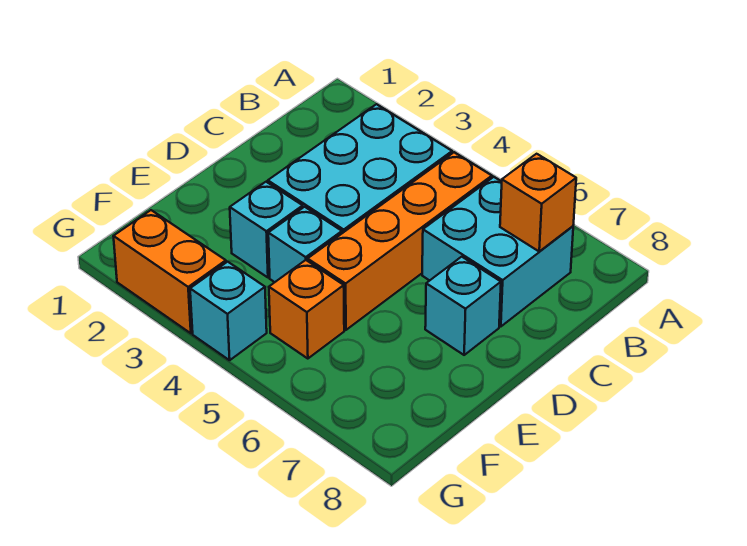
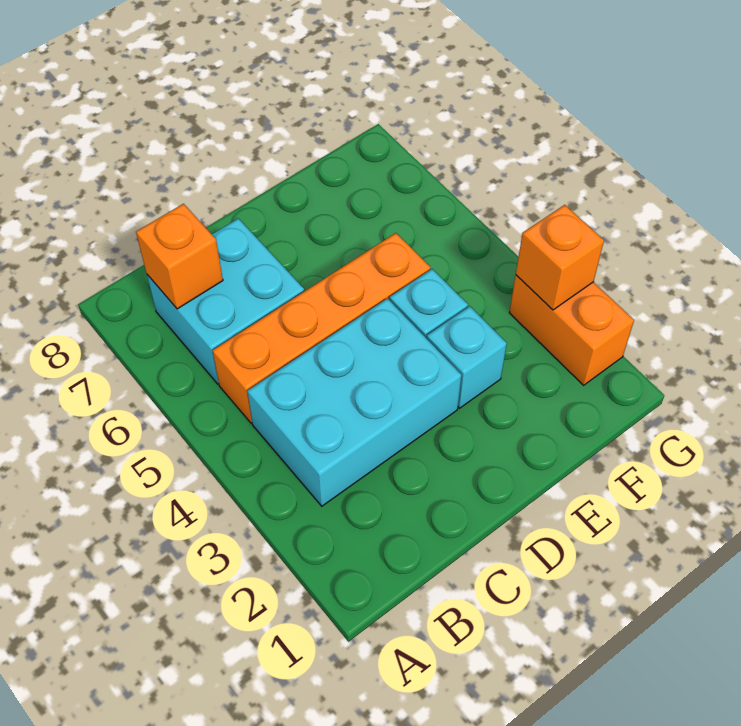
cyan brick D7 level 1 -> none
orange brick F5 level 1 -> orange brick G3 level 2
cyan brick G4 level 1 -> none

